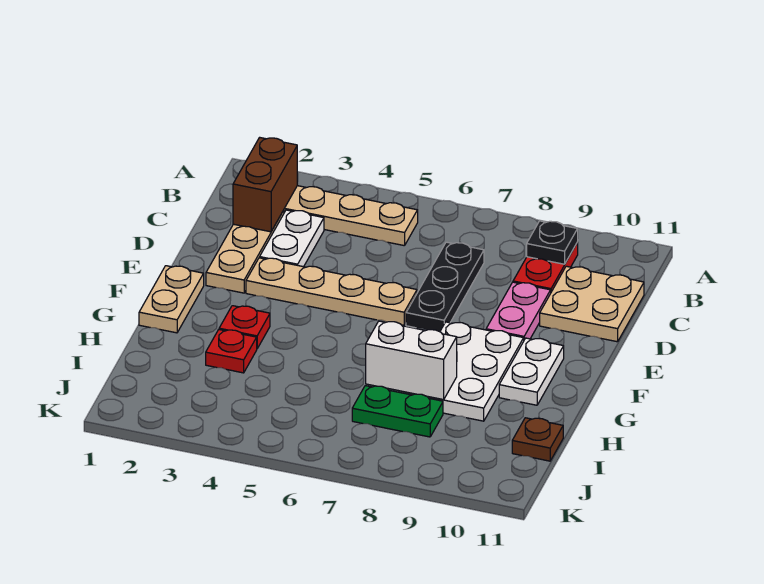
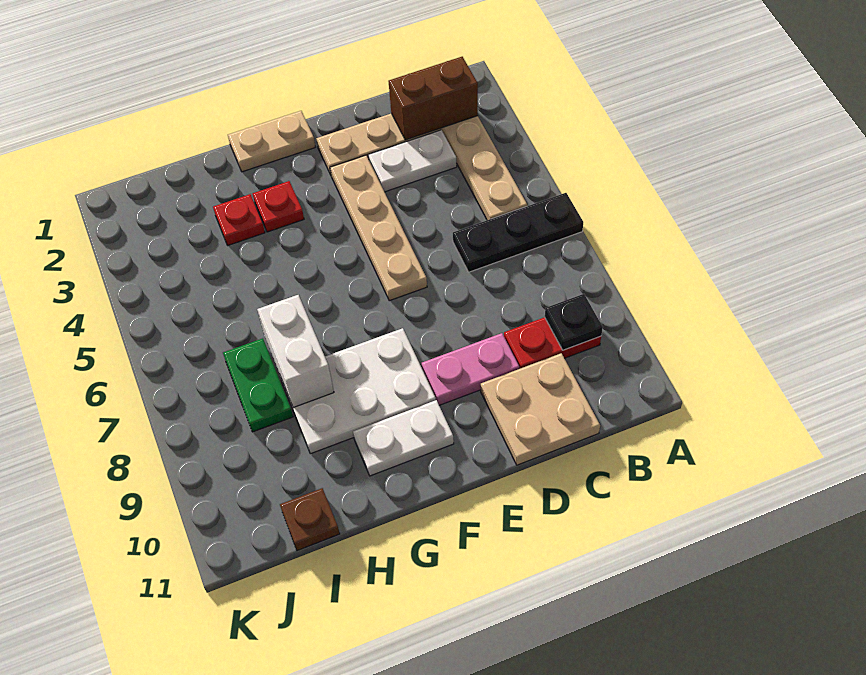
black plate C7:E7 level 1 -> black plate A6:C6 level 1

